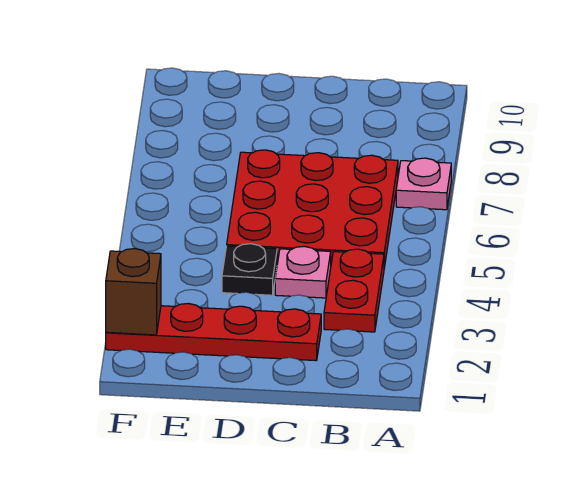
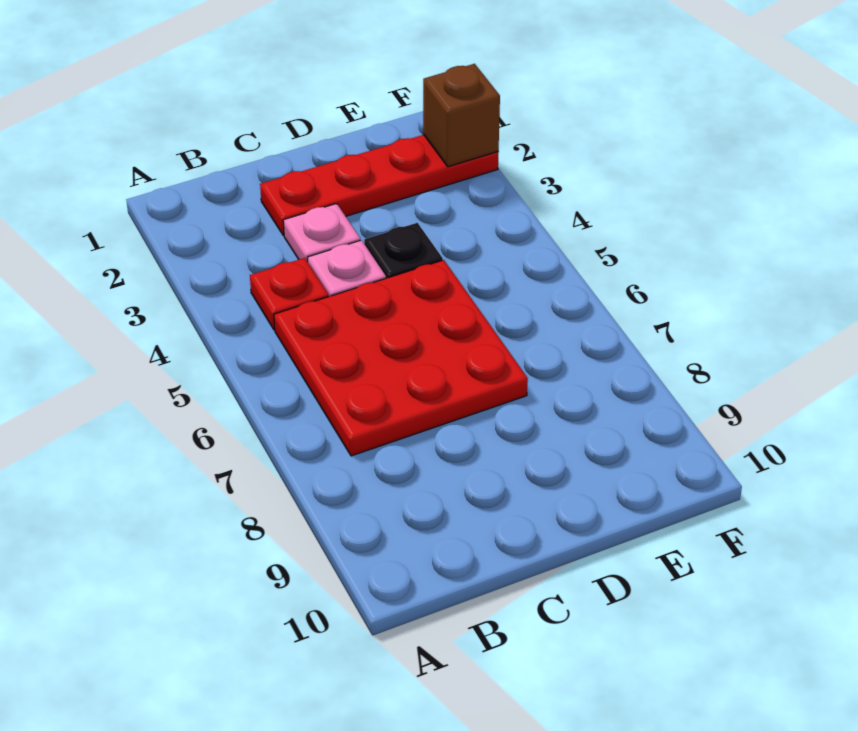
pink plate A7 level 1 -> pink plate C3 level 1
red plate B3:B4 level 1 -> red plate B4 level 1

